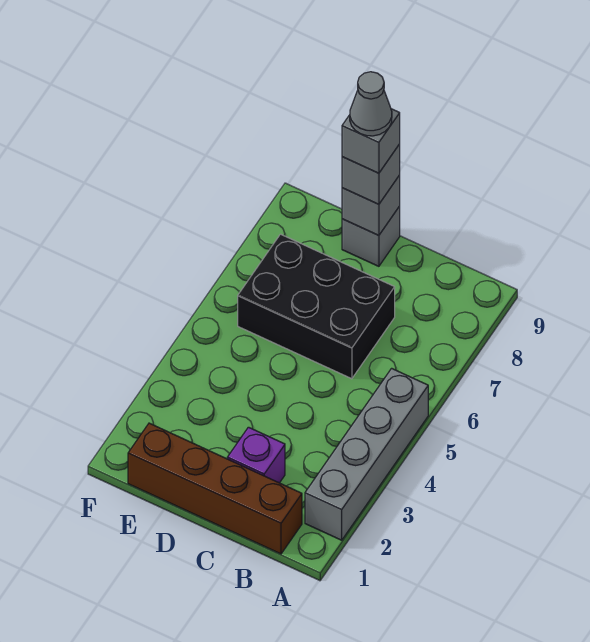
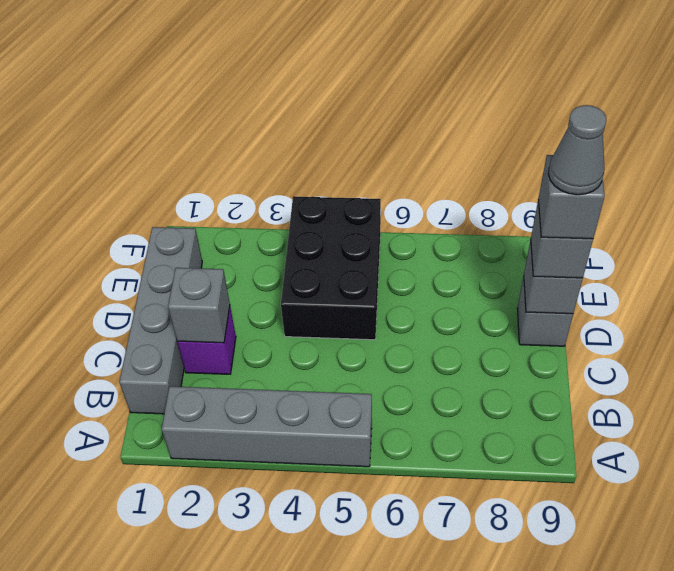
brown brick B1:E1 level 1 -> grey brick B1:E1 level 1
none -> grey brick C2 level 2
black brick C6:E7 level 1 -> black brick D4:F5 level 1

